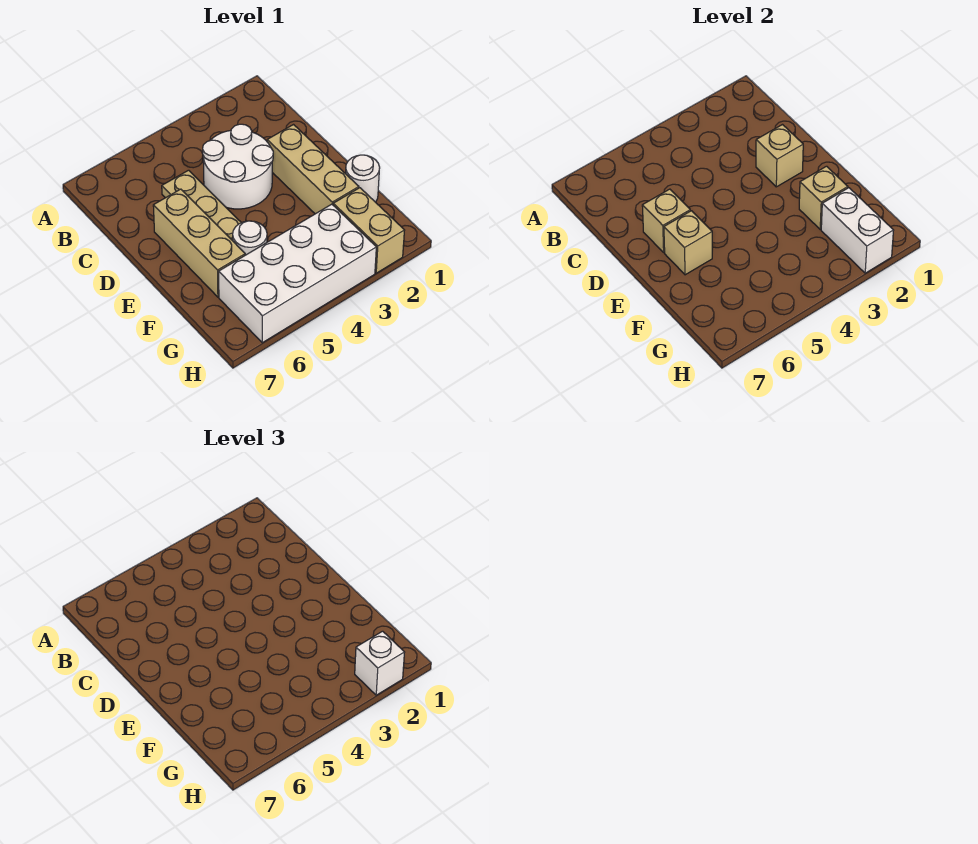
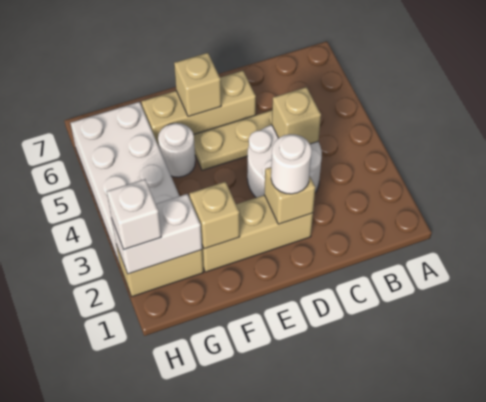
tan brick D6 level 2 -> tan brick C4 level 2
white round brick F1 level 1 -> white round brick D2 level 3

